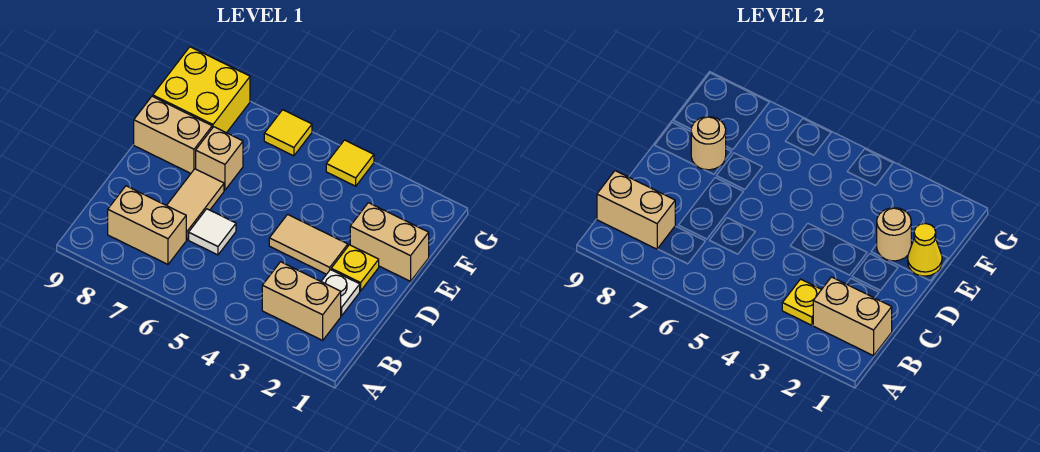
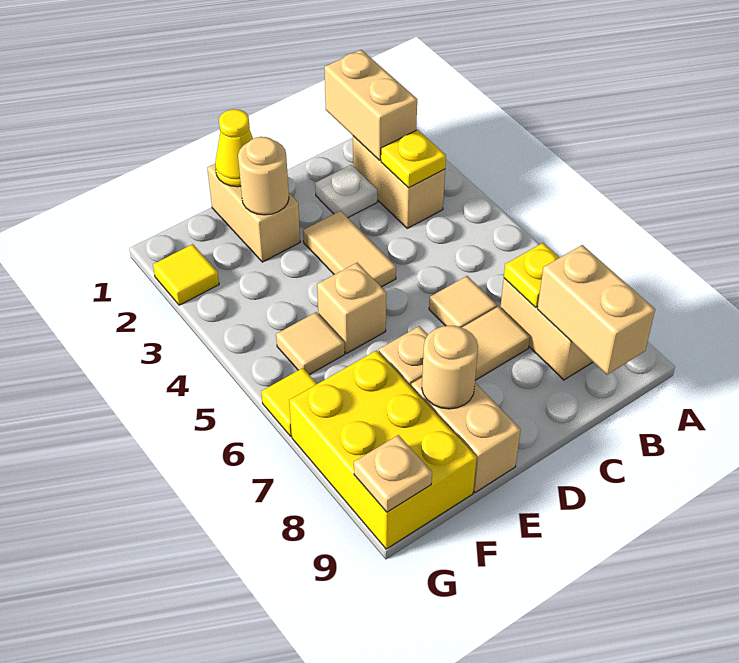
white tile C6 level 1 -> tan tile C6 level 1
yellow plate D2 level 1 -> yellow plate B7 level 2
none -> tan brick E5 level 1
none -> tan tile F5 level 1
yellow brick F8:G9 level 1 -> yellow brick F7:G9 level 1
yellow tile G4 level 1 -> yellow tile G2 level 1
none -> tan plate G9 level 2

